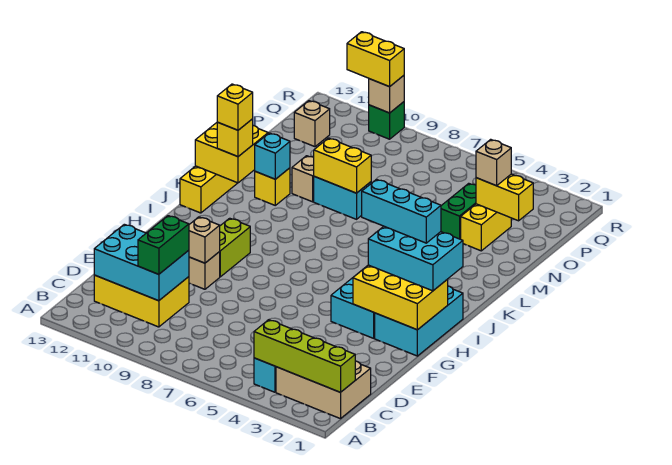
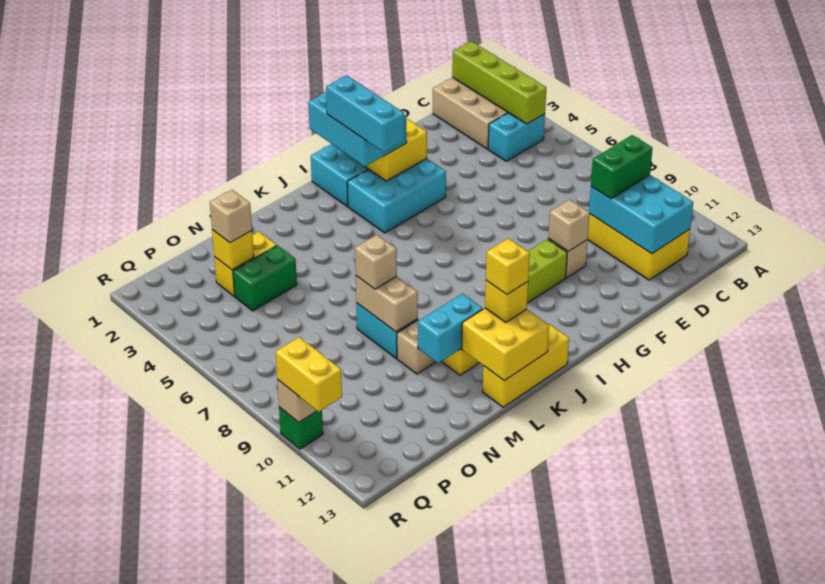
cyan brick L11 level 2 -> cyan brick L11:M11 level 2
yellow brick M8:M9 level 2 -> tan brick M8:M9 level 2
yellow brick O2:O3 level 2 -> yellow brick O3 level 2
tan brick P12 level 1 -> tan brick M8 level 3

